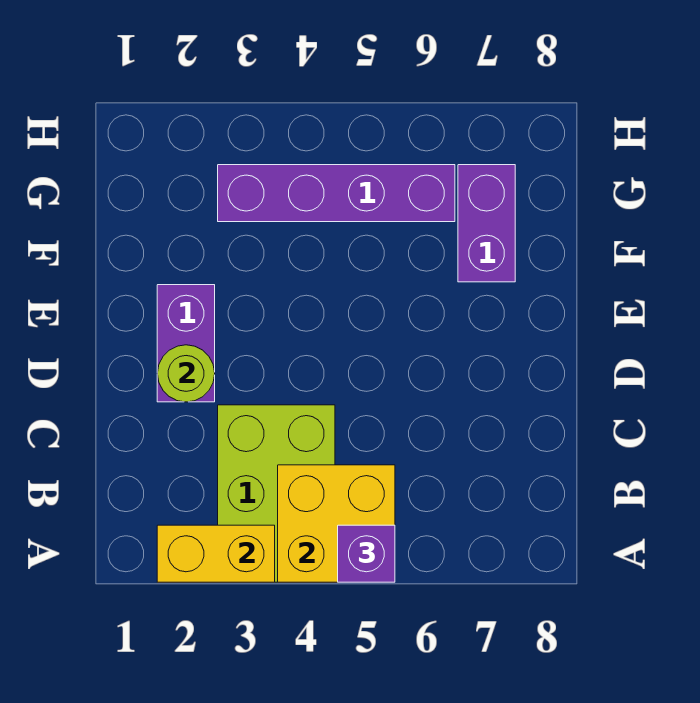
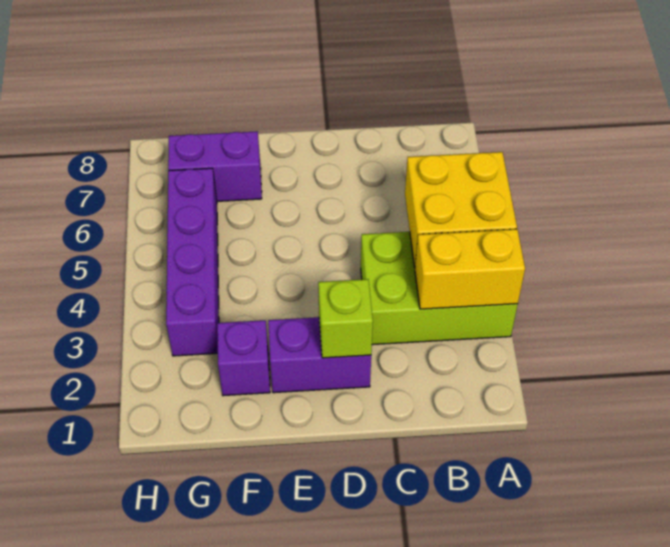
yellow brick A2:A3 level 2 -> yellow brick A3:B3 level 2
purple brick A5 level 3 -> purple brick F2 level 1
lime round brick D2 level 2 -> lime brick D2 level 2

